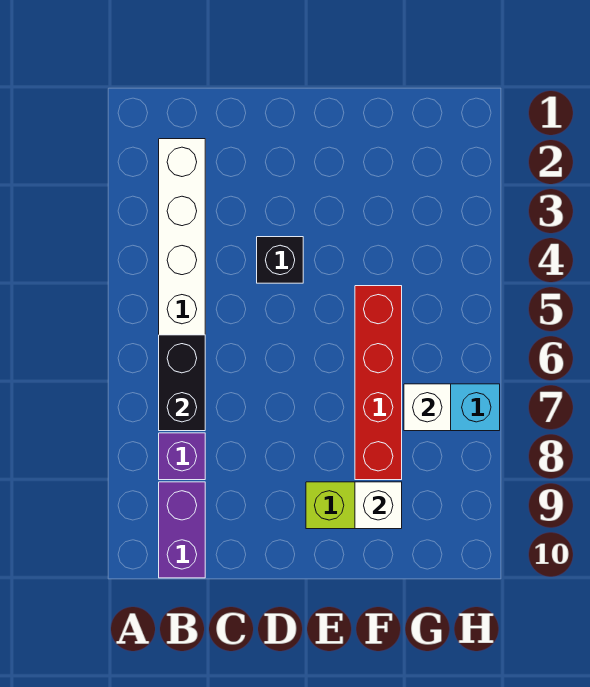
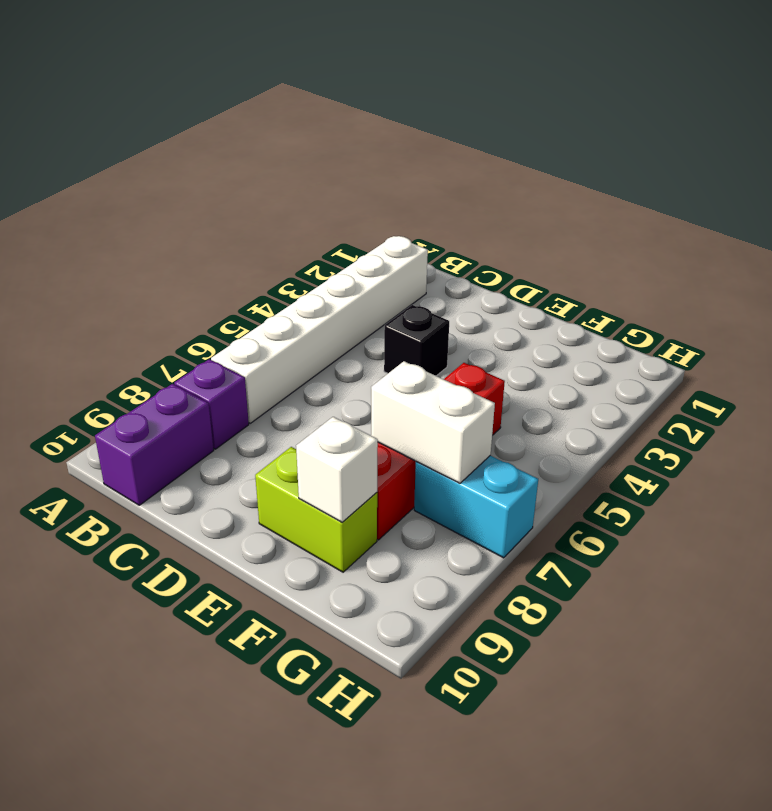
black brick B6:B7 level 2 -> none
white brick G7 level 2 -> white brick F7:G7 level 2

